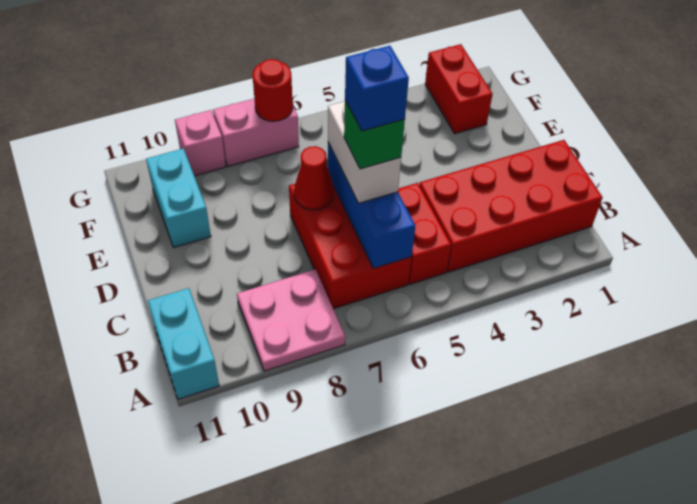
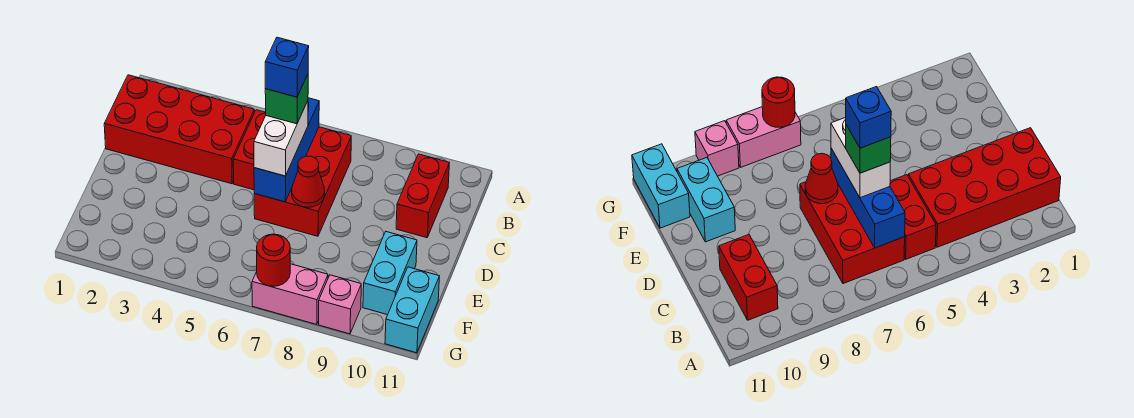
pink plate A8:B9 level 1 -> none
cyan brick A11:B11 level 1 -> cyan brick F11:G11 level 1
red brick F2:G2 level 1 -> red brick B10:C10 level 1

